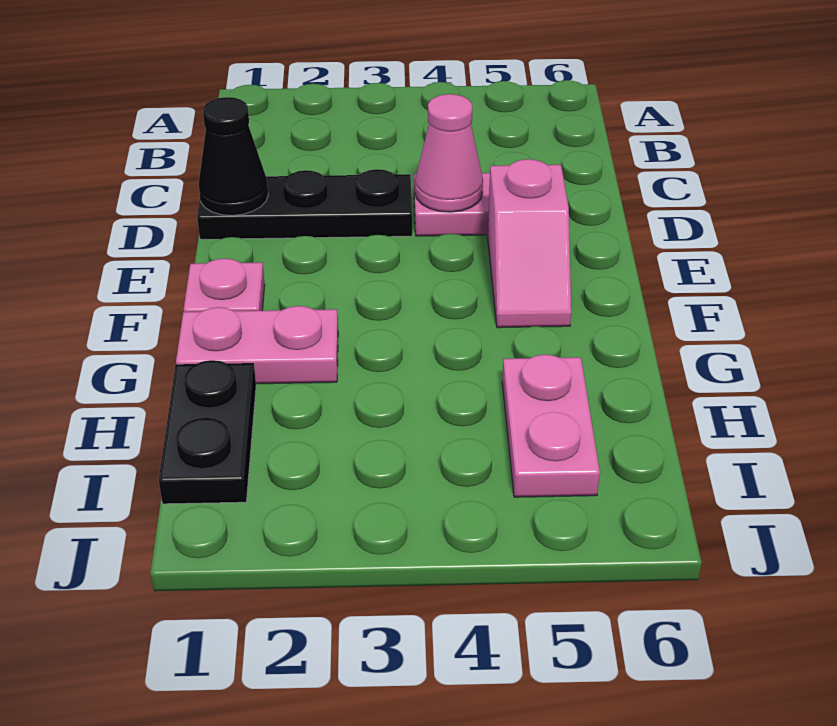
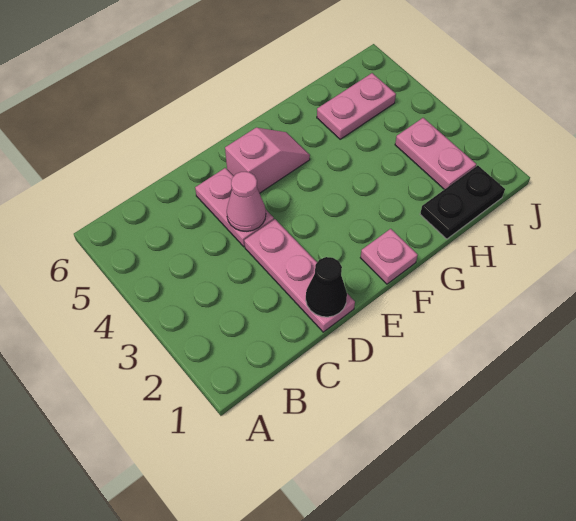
black plate D1:D3 level 1 -> pink plate D1:D3 level 1
pink plate G1:G2 level 1 -> pink plate I2:I3 level 1

